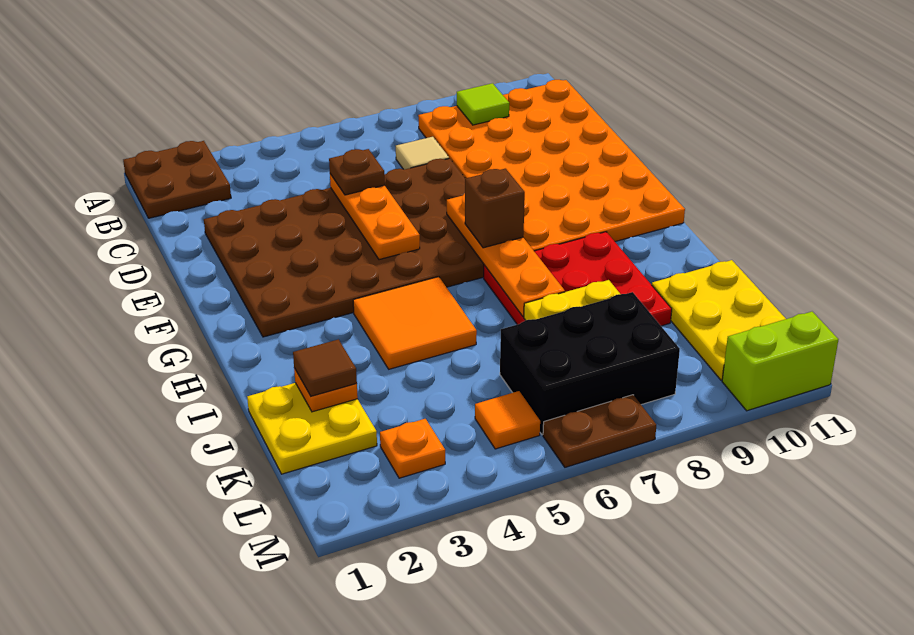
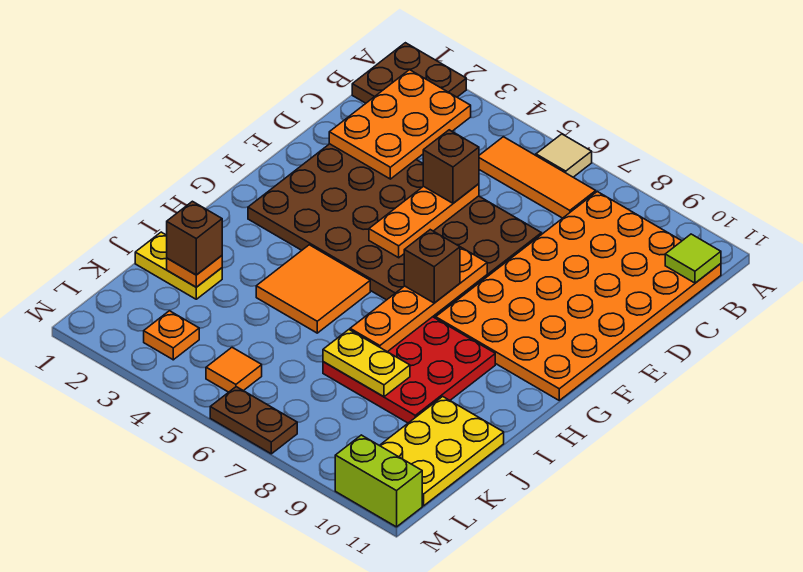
none -> orange plate B2:D3 level 2
none -> orange tile B5:B7 level 1
lime tile B9 level 2 -> lime tile B11 level 2
tan tile C7 level 1 -> tan tile A6 level 1
brown plate D5 level 3 -> brown brick D5 level 3
yellow plate J1:K2 level 1 -> yellow plate J1:J2 level 1
brown tile J2 level 3 -> brown brick J2 level 3
black brick K6:L8 level 1 -> none

